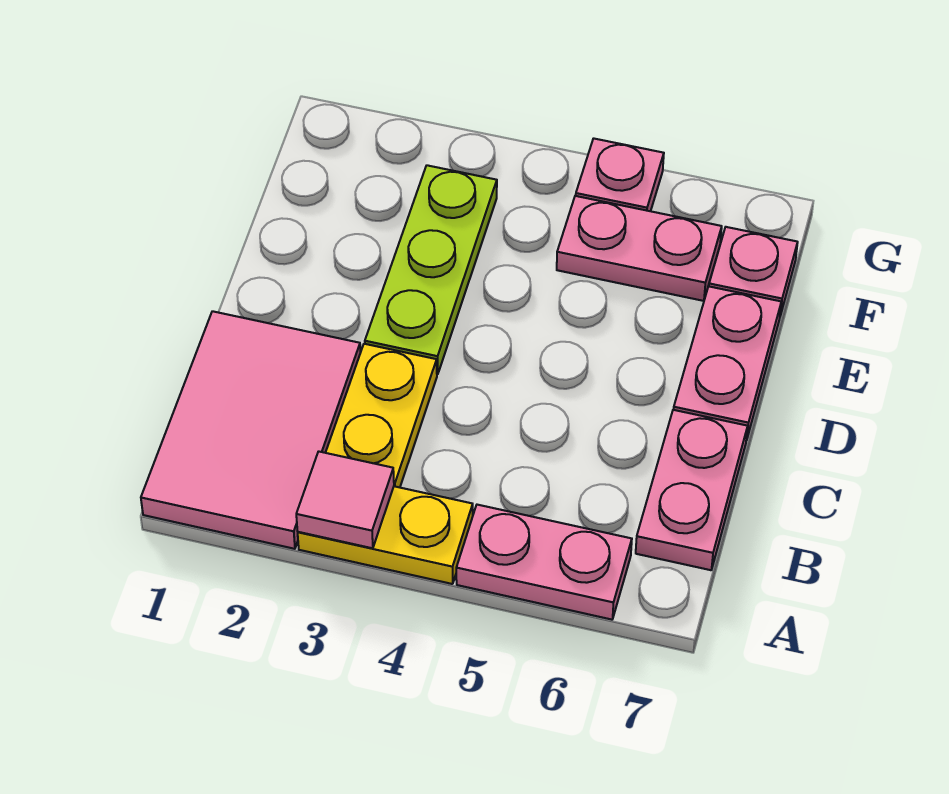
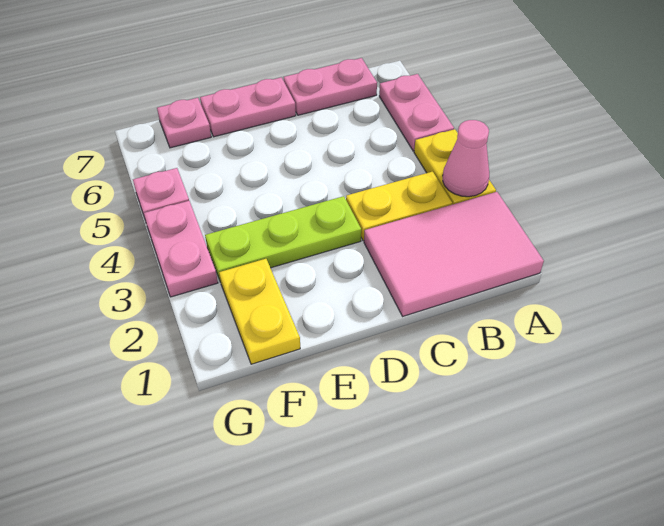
pink tile A3 level 2 -> pink cone A3 level 2
none -> yellow plate F1:F2 level 1
pink plate F5:F6 level 1 -> pink plate G3:G4 level 1

